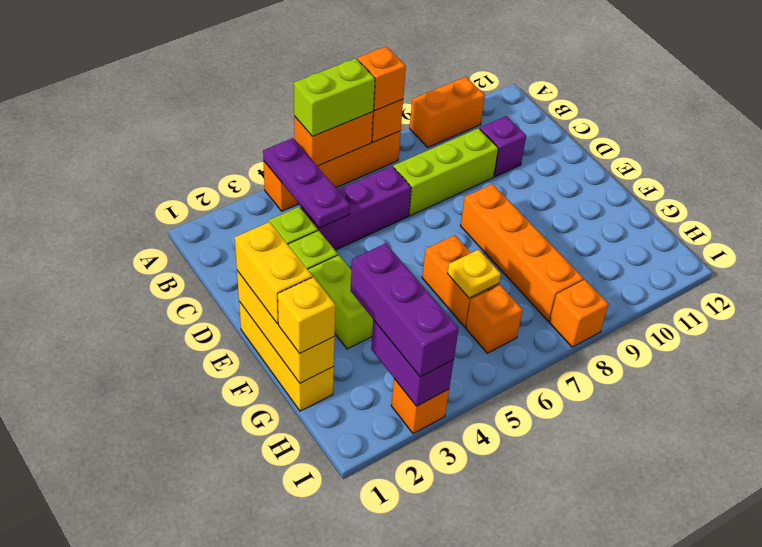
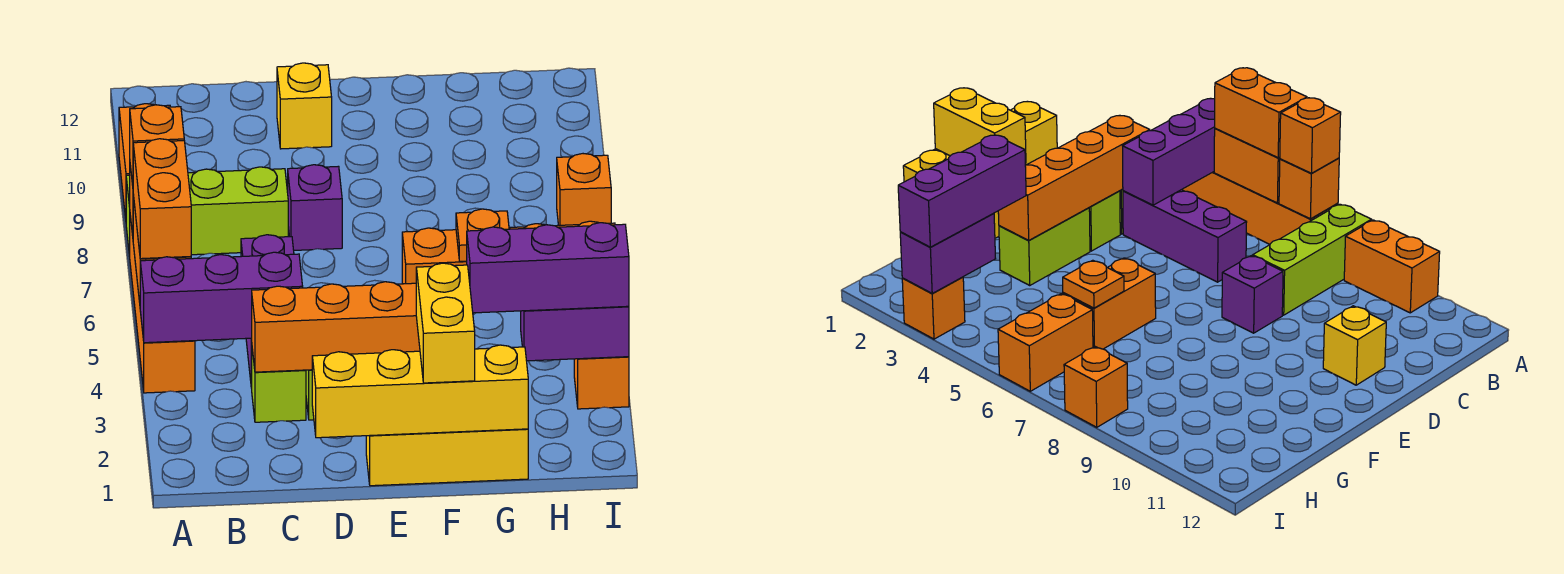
purple plate A4:C4 level 2 -> purple brick A4:C4 level 2
lime brick A5:A6 level 3 -> orange brick A5:A6 level 3
lime brick C7:C9 level 1 -> lime brick A8:C8 level 1
purple brick C10 level 1 -> purple brick D8 level 1
yellow brick E1:G1 level 2 -> yellow brick D1:G1 level 2
yellow brick E1:F1 level 3 -> yellow brick F1:F2 level 3
orange brick E8:H8 level 1 -> orange brick C3:F3 level 2
yellow brick G1 level 3 -> yellow brick D11 level 1
yellow plate G6 level 2 -> orange plate G6 level 2
orange brick H6 level 1 -> orange brick H6:I6 level 1

